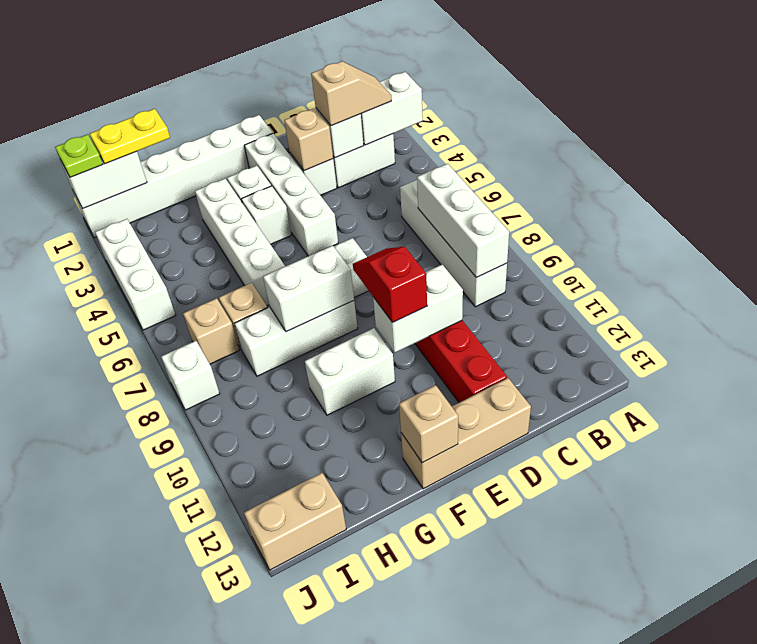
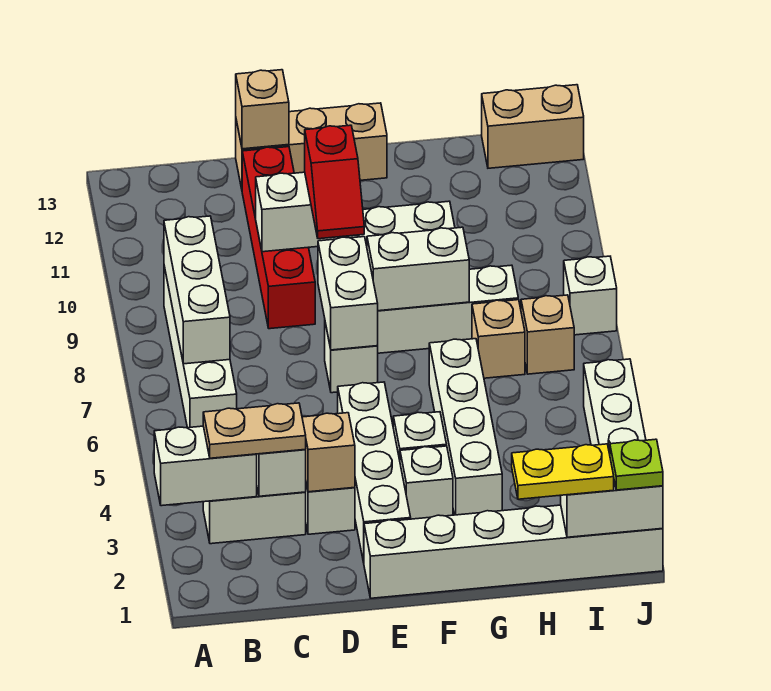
tan slope B3:C3 level 3 top C -> tan plate B3:C3 level 3
none -> white brick E7:E8 level 2
tan brick F13 level 2 -> tan brick D13 level 2

